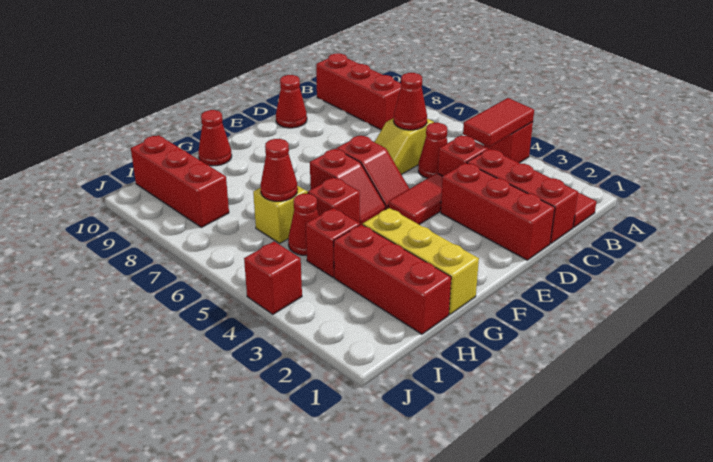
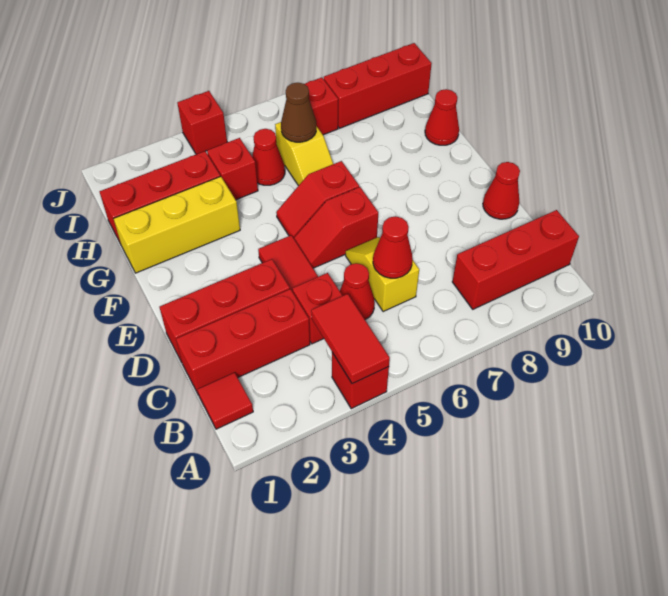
red brick G5 level 1 -> red brick I7 level 1
red cone H6 level 2 -> brown cone H6 level 2

